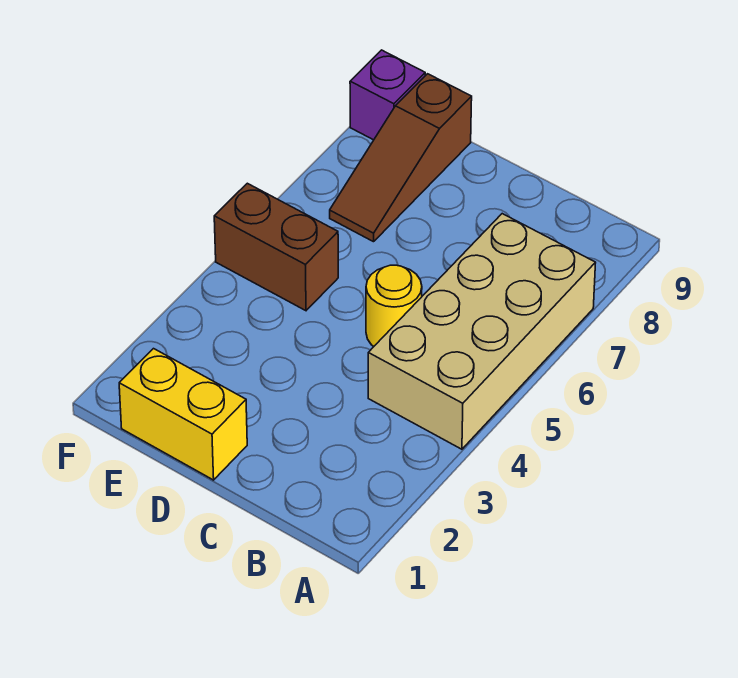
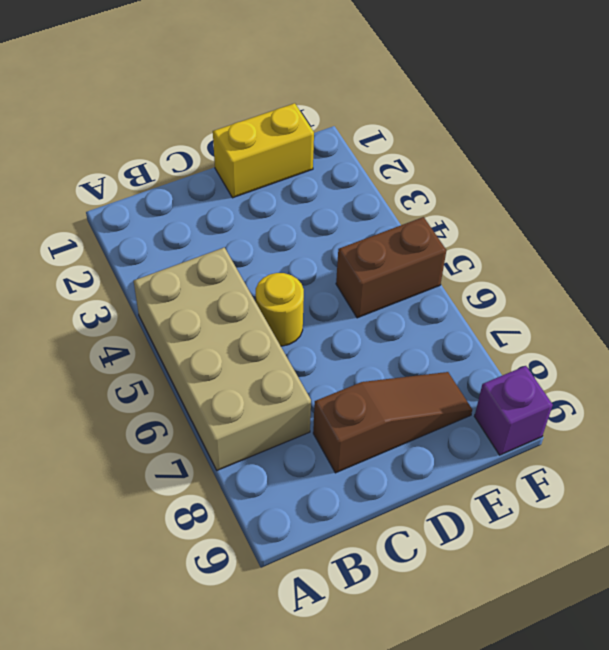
brown slope E7:E9 level 1 top 9 -> brown slope C8:E8 level 1 top C

